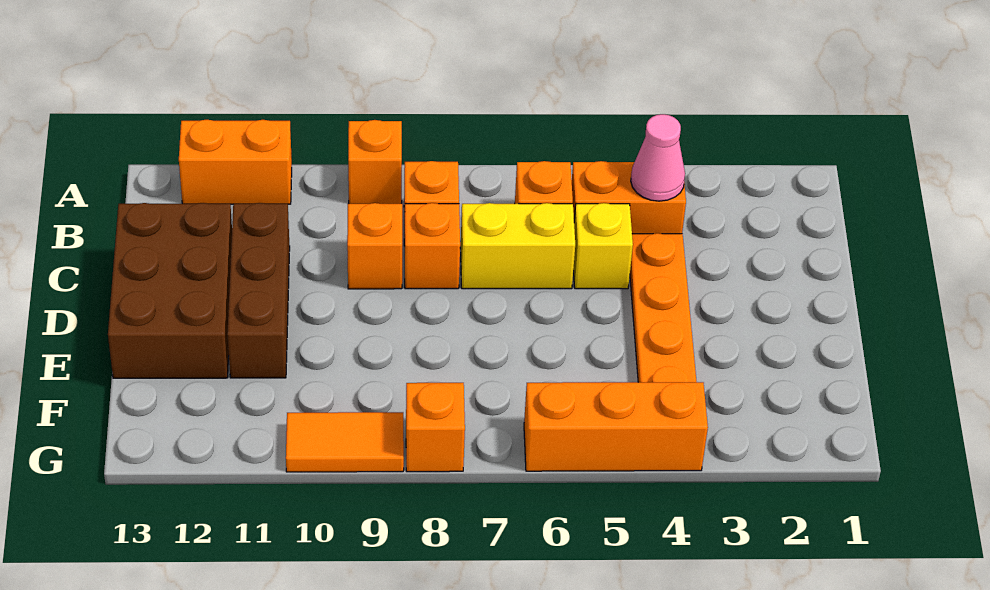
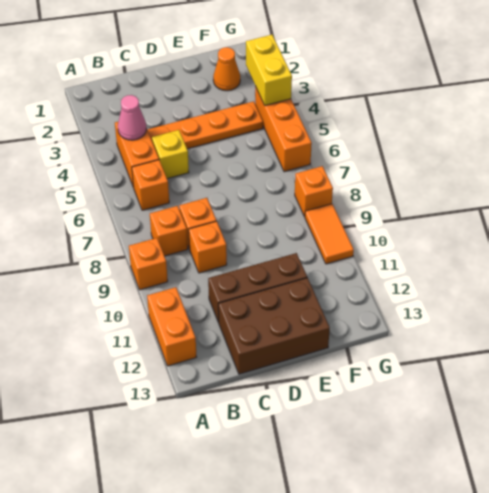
yellow brick C6:C7 level 1 -> yellow brick G3:G4 level 2
none -> orange cone F2 level 1

